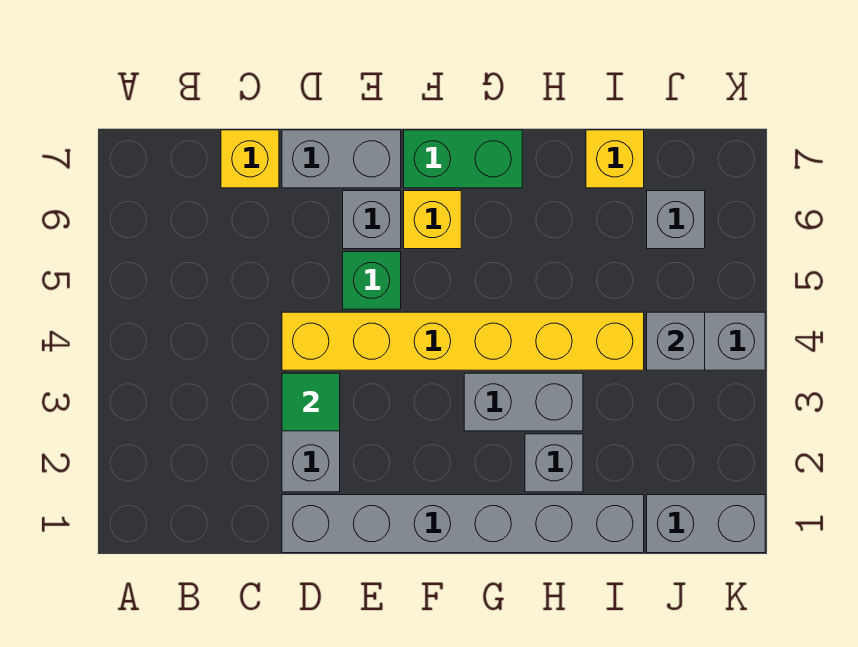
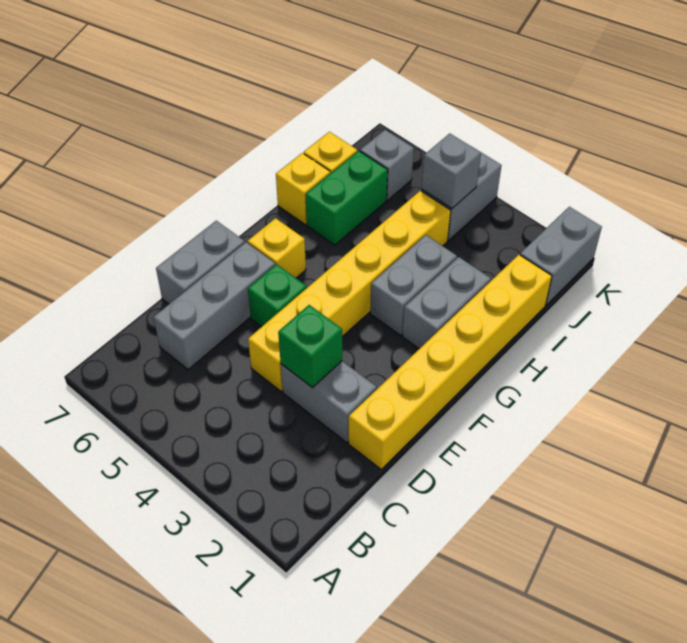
yellow brick C7 level 1 -> yellow brick H7 level 1
grey brick D1:I1 level 1 -> yellow brick D1:I1 level 1
green tile D3 level 2 -> green brick D3 level 2
grey brick E6 level 1 -> grey brick C6:E6 level 1
green brick F7:G7 level 1 -> green brick H6:I6 level 1
grey brick H2 level 1 -> grey brick G2:H2 level 1

